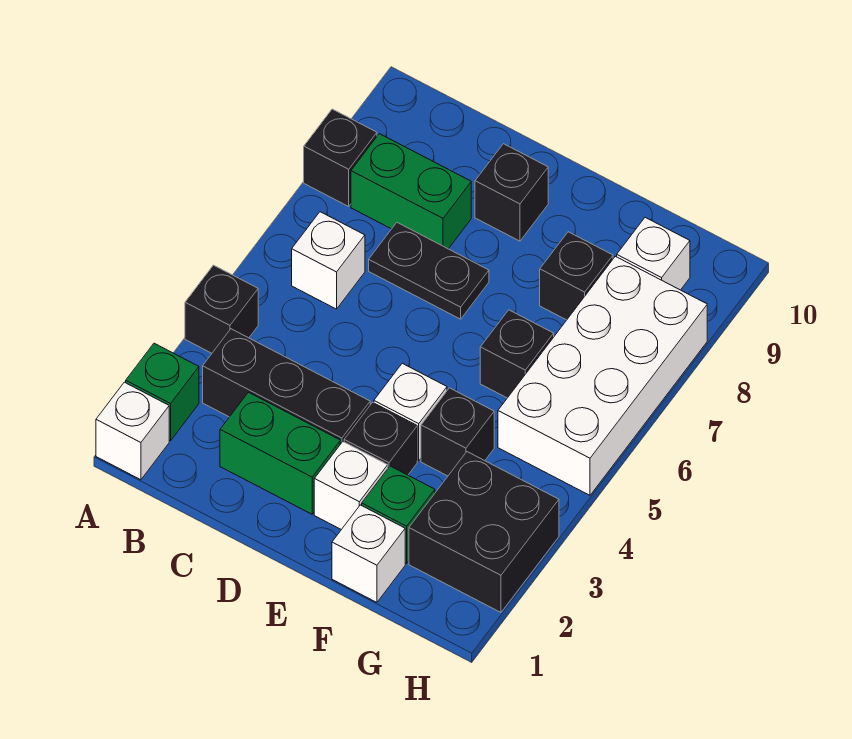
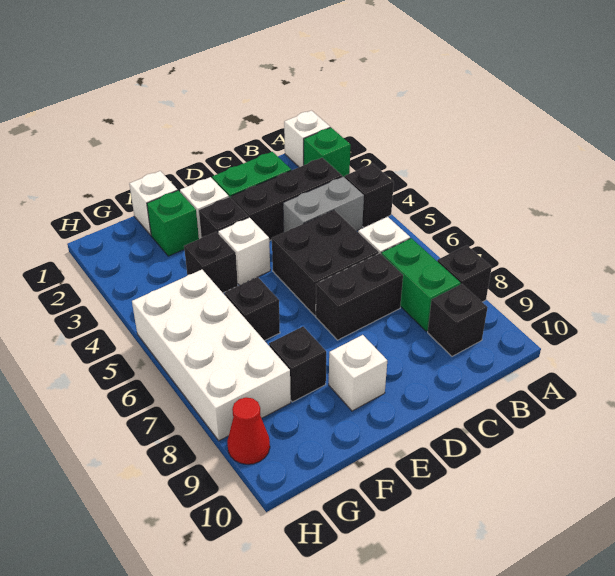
none -> grey brick B4:C4 level 1
green brick B8:C8 level 1 -> green brick B7:B8 level 1
black plate C7:D7 level 1 -> black brick C7:D7 level 1
black brick D9 level 1 -> black brick B9 level 1
black brick G2:H3 level 1 -> black brick C5:D6 level 1
white brick G9 level 1 -> white brick E9 level 1
none -> red cone H9 level 1

